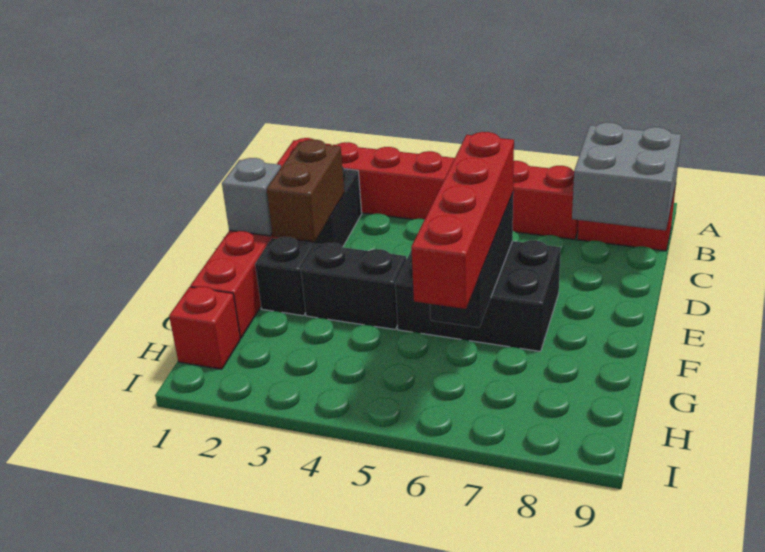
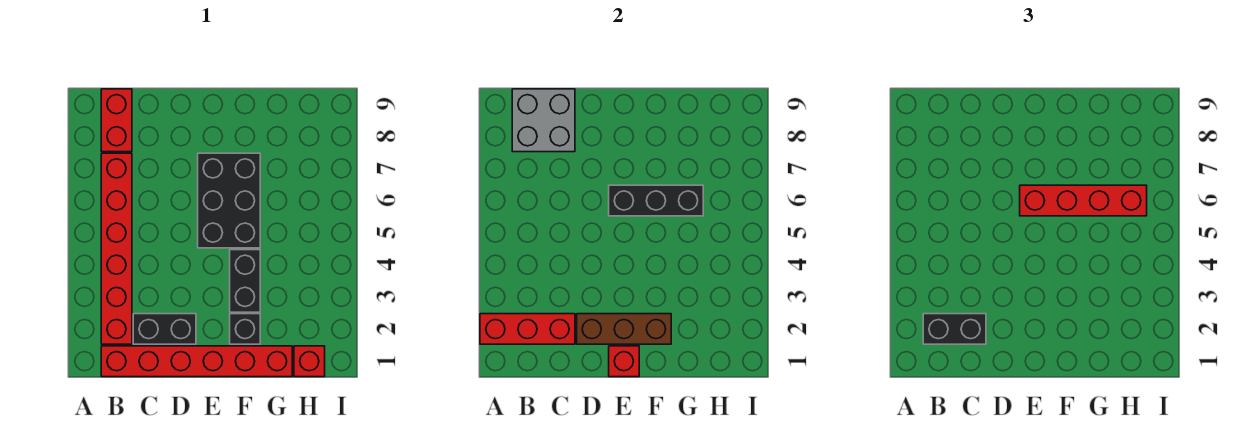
none -> red brick A2:C2 level 2
none -> black brick B2:C2 level 3
brown brick D2:E2 level 2 -> brown brick D2:F2 level 2
grey brick E1 level 2 -> red brick E1 level 2

